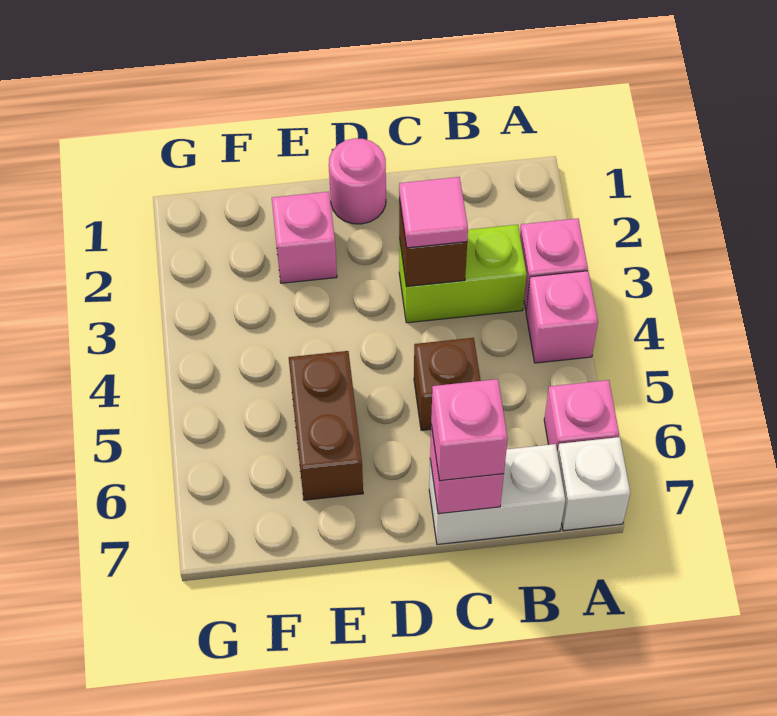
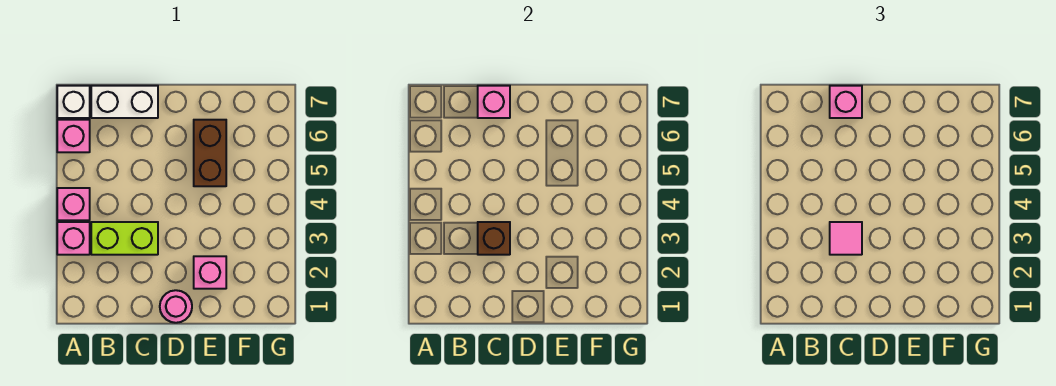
brown brick C5 level 1 -> none

